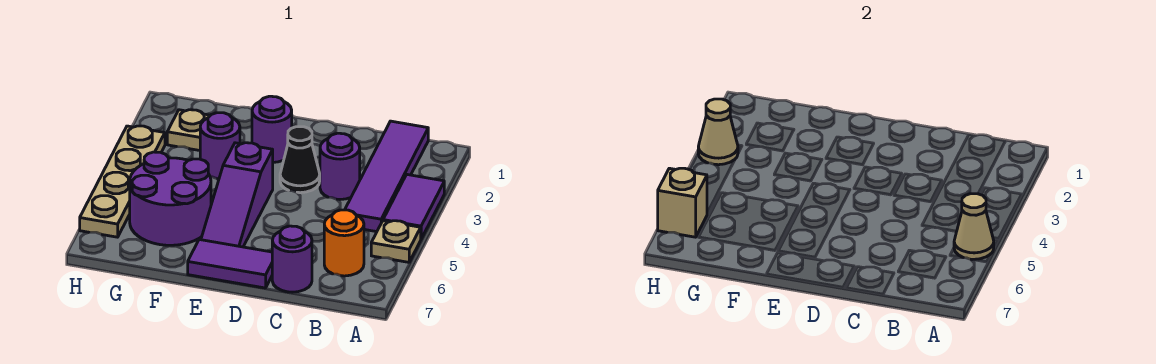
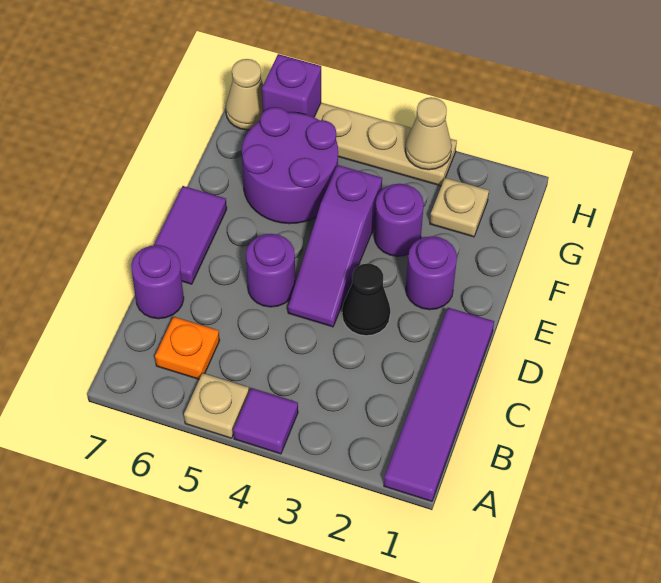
purple tile A3:A4 level 1 -> purple tile A4 level 1
tan cone A5 level 2 -> tan cone H7 level 1
purple tile B1:B4 level 1 -> purple tile A1:D1 level 1
orange round brick B6 level 1 -> orange plate B6 level 1
purple round brick C3 level 1 -> purple round brick D5 level 1
purple slope E4:E6 level 1 top 4 -> purple slope D4:F4 level 1 top F
tan brick H6 level 2 -> purple brick H6 level 2

